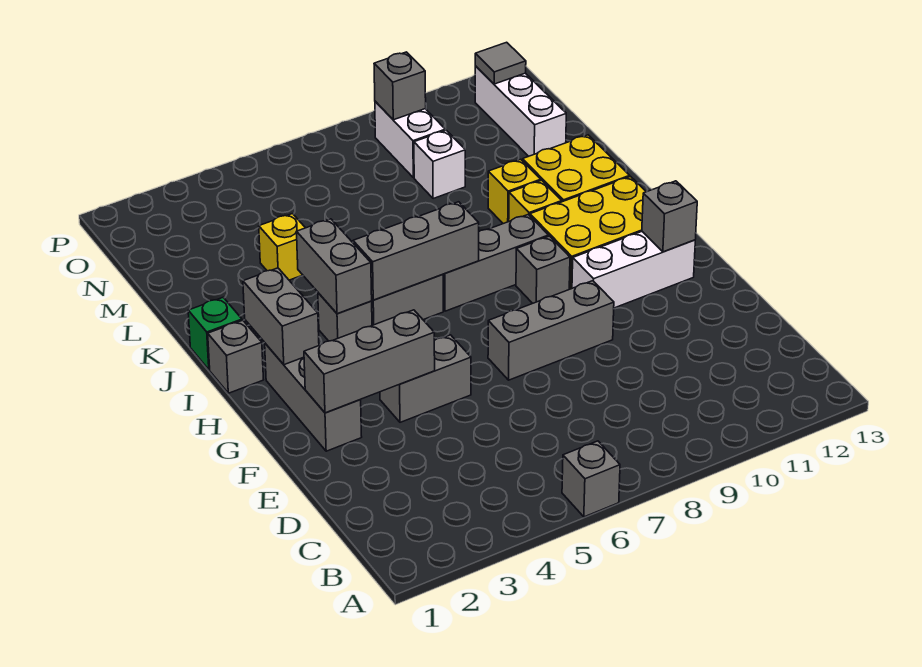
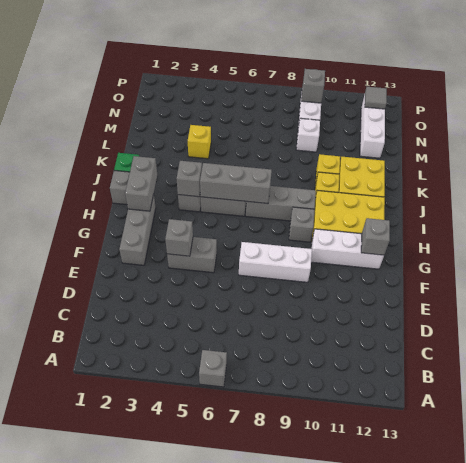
grey brick F2:F4 level 2 -> grey brick F4 level 2
grey brick F7:F9 level 1 -> white brick F7:F9 level 1
grey brick I4:J4 level 2 -> grey brick I4 level 2

